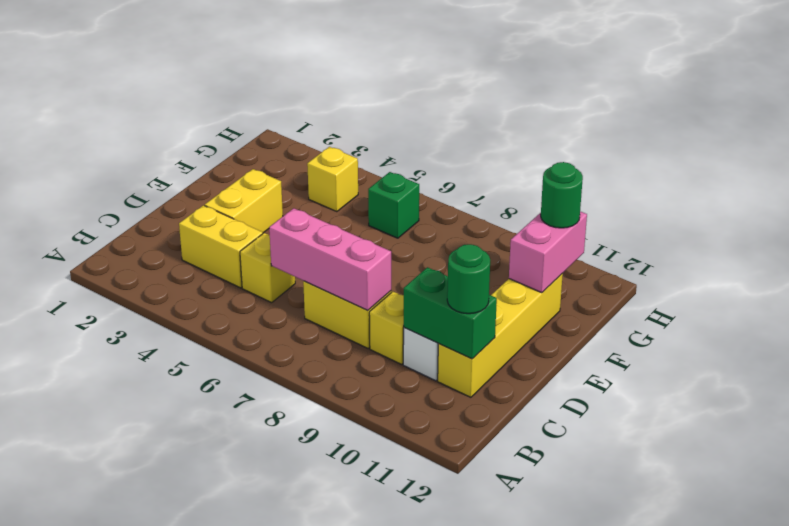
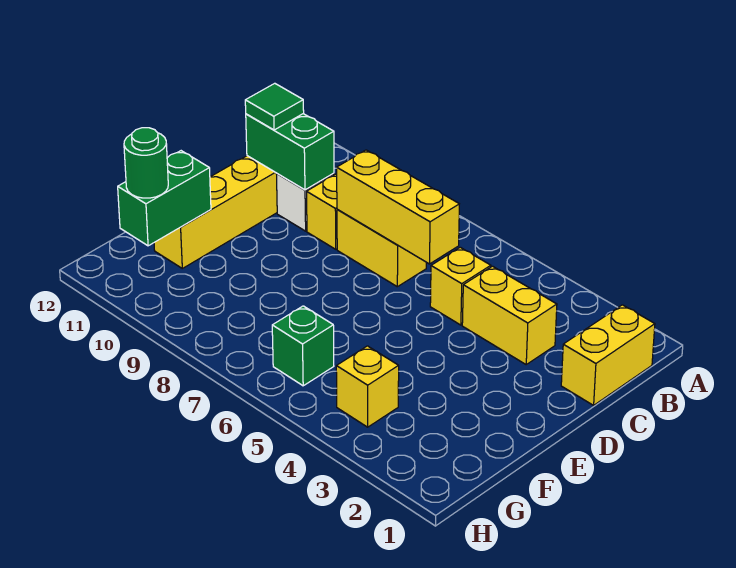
pink brick C6:C8 level 2 -> yellow brick C6:C8 level 2
green round brick C11 level 3 -> green tile C11 level 3
yellow brick D3:E3 level 1 -> yellow brick B1:C1 level 1
pink brick F11:G11 level 2 -> green brick F11:G11 level 2

